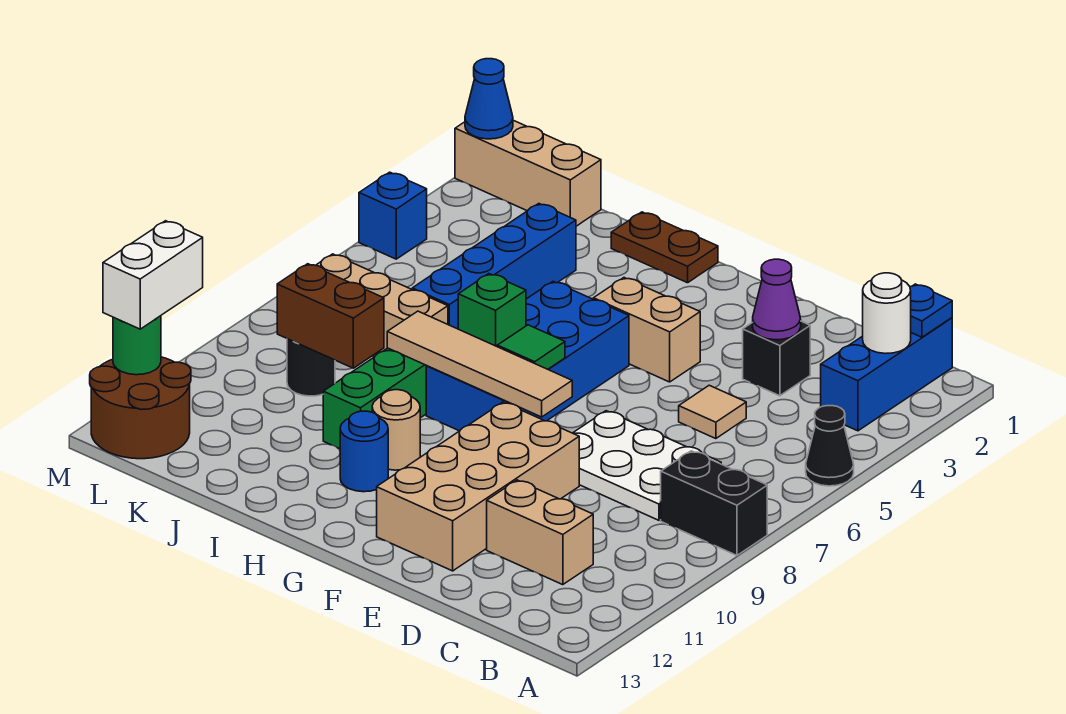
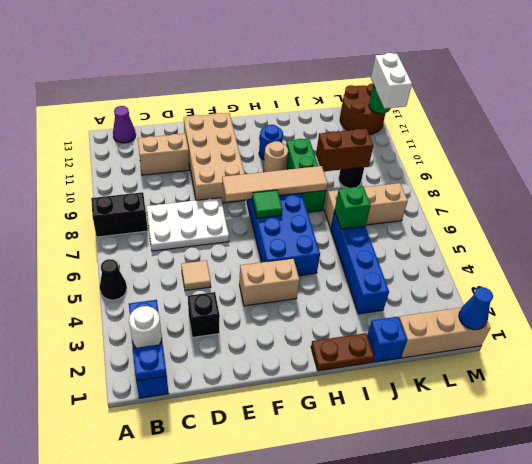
purple cone D3 level 2 -> purple cone B13 level 1
green brick H7 level 2 -> green brick J6 level 2
blue brick M4 level 1 -> blue brick J1 level 1

